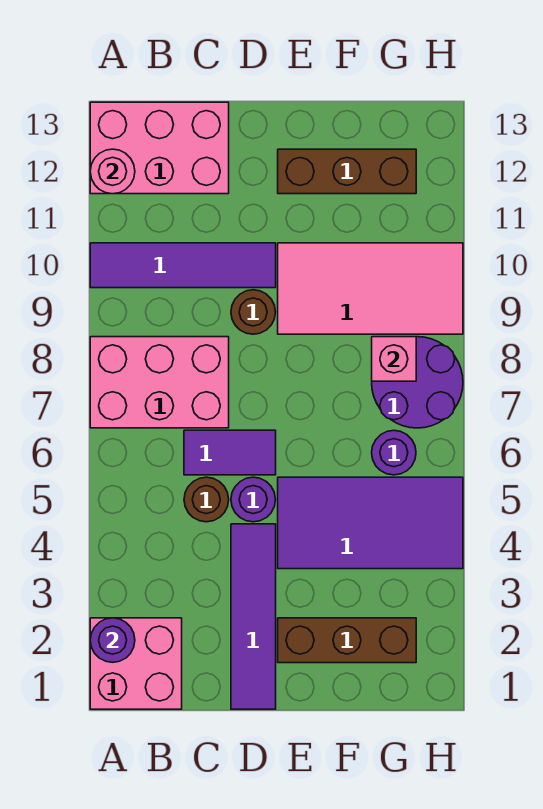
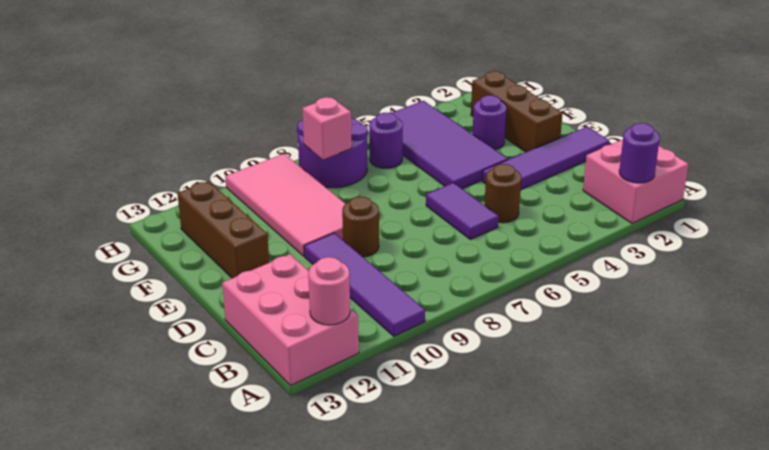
pink brick A7:C8 level 1 -> none
purple round brick D5 level 1 -> purple round brick F3 level 1

